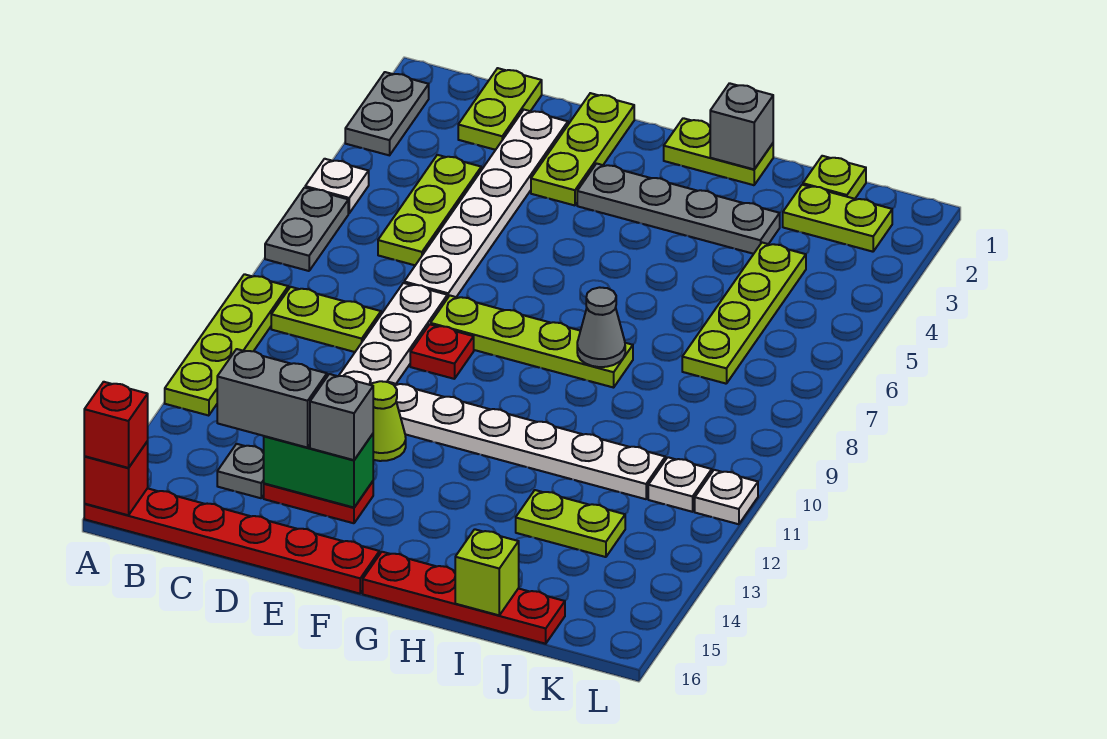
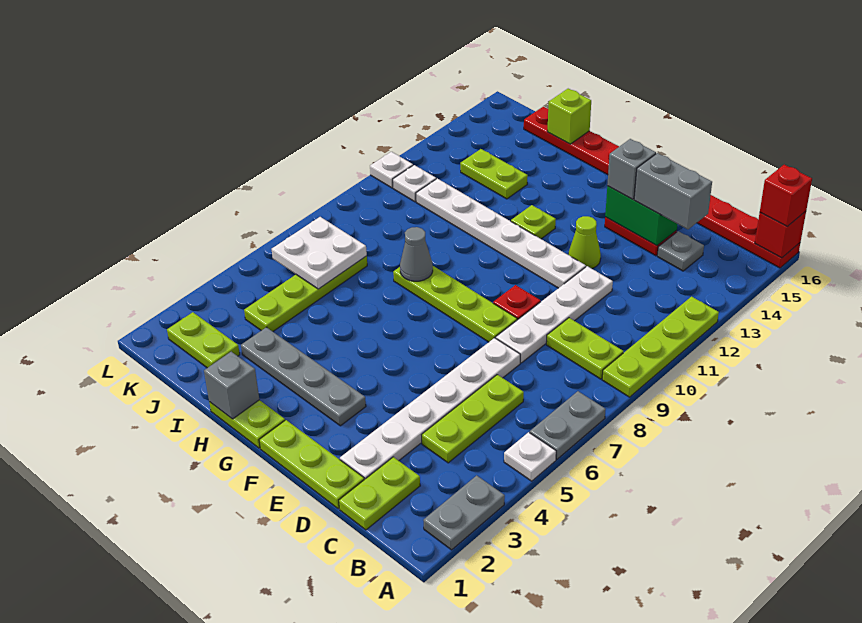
lime plate E1:E3 level 1 -> lime plate D1:F1 level 1
lime plate J1 level 1 -> lime plate G12 level 1
none -> white plate J6:K7 level 2

